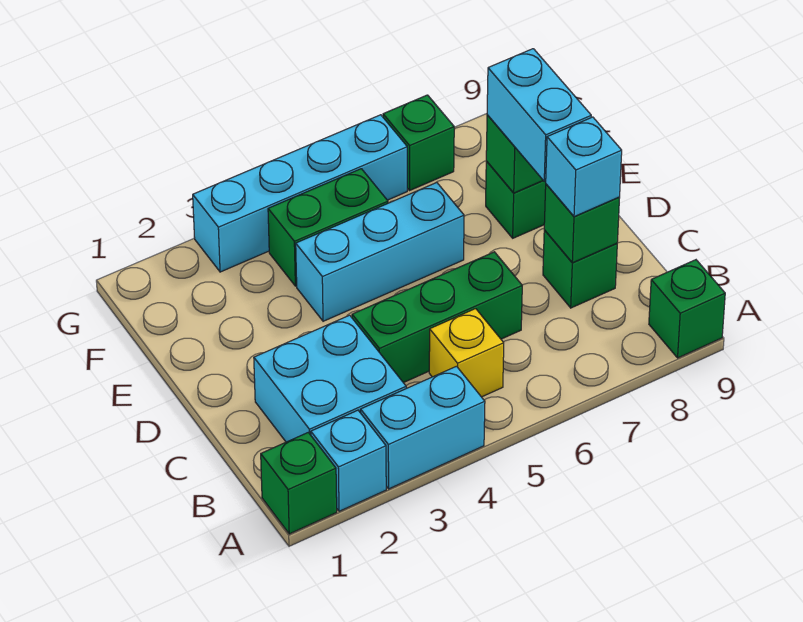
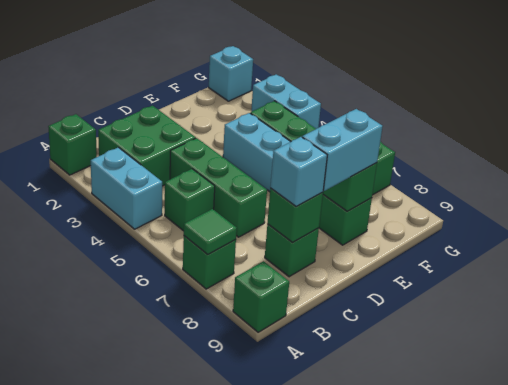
cyan brick A2 level 1 -> cyan brick G1 level 1
none -> green brick A7 level 1
none -> green tile A7 level 2
cyan brick B2:C3 level 1 -> green brick B2:C3 level 1
yellow brick B5 level 1 -> green brick B5 level 1
cyan brick G3:G6 level 1 -> cyan brick G3:G4 level 1

